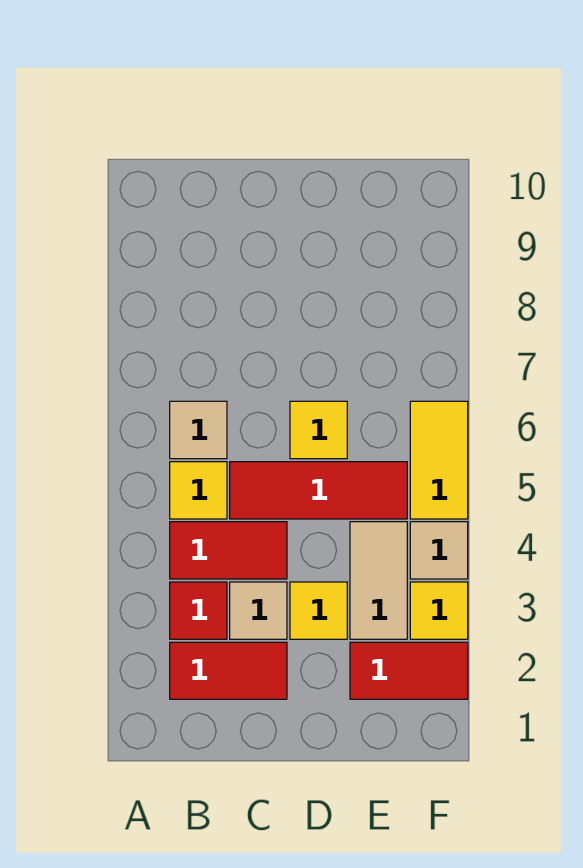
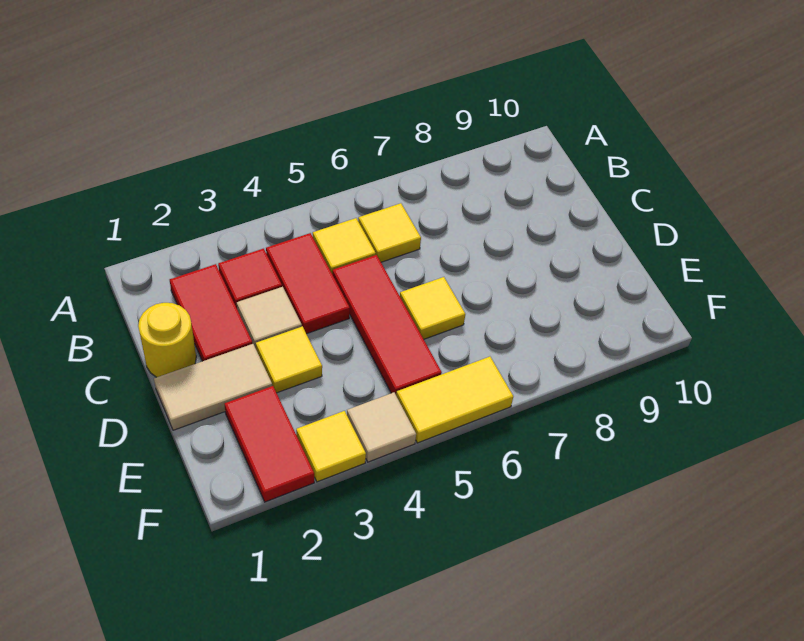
tan tile B6 level 1 -> yellow tile B6 level 1
none -> yellow round brick C1 level 1
tan tile E3:E4 level 1 -> tan tile D1:D2 level 1

